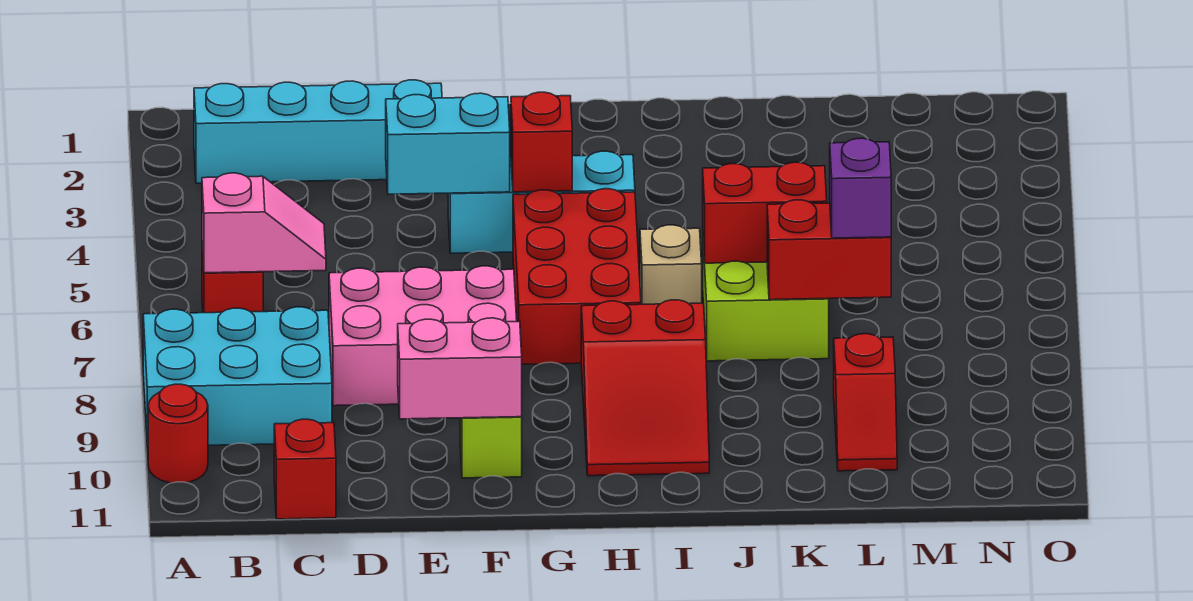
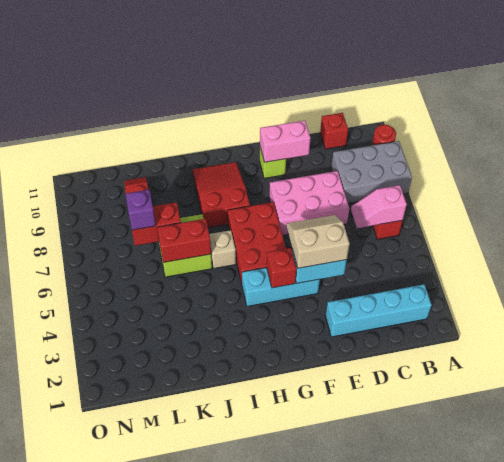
cyan brick A8:C9 level 1 -> grey brick A8:C9 level 1
none -> tan slope E4:F5 level 3 top 4

